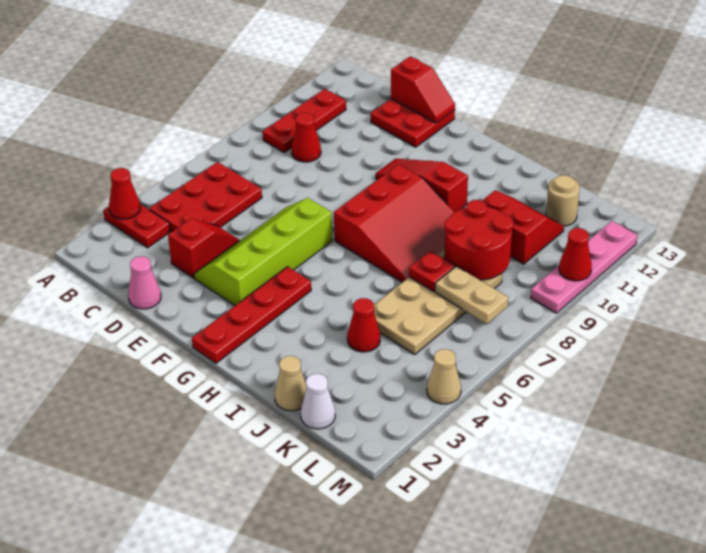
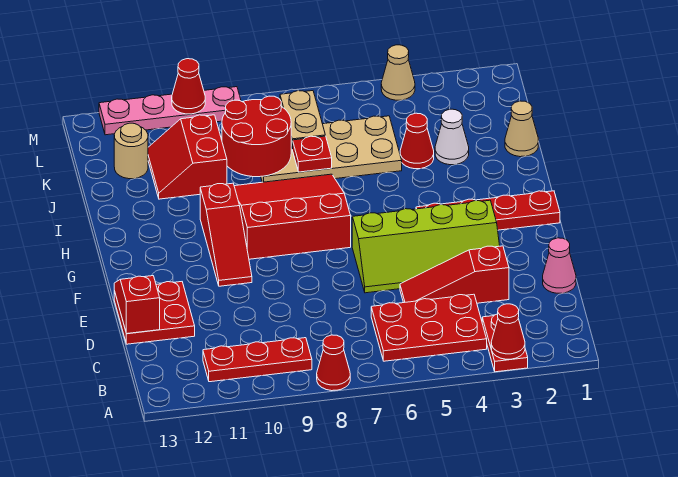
red cone C9 level 1 -> red cone A8 level 1
red slope D3:D4 level 1 top 3 -> red slope D3:D5 level 1 top 3
white cone K1 level 1 -> white cone J3 level 1

